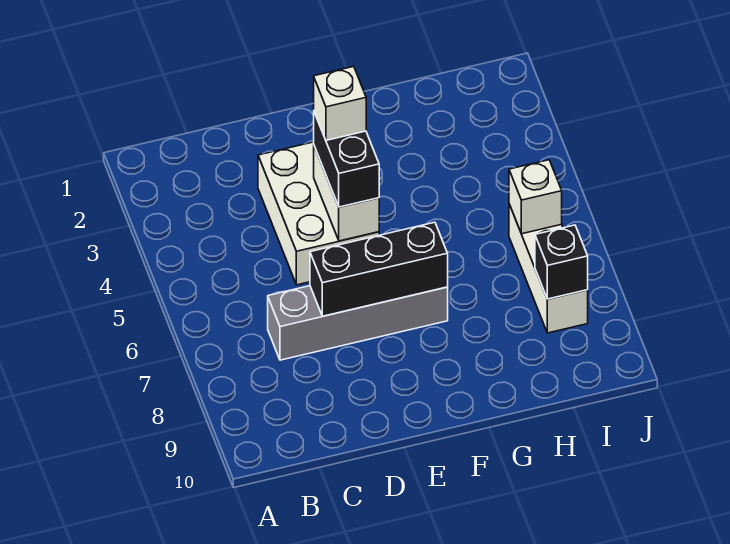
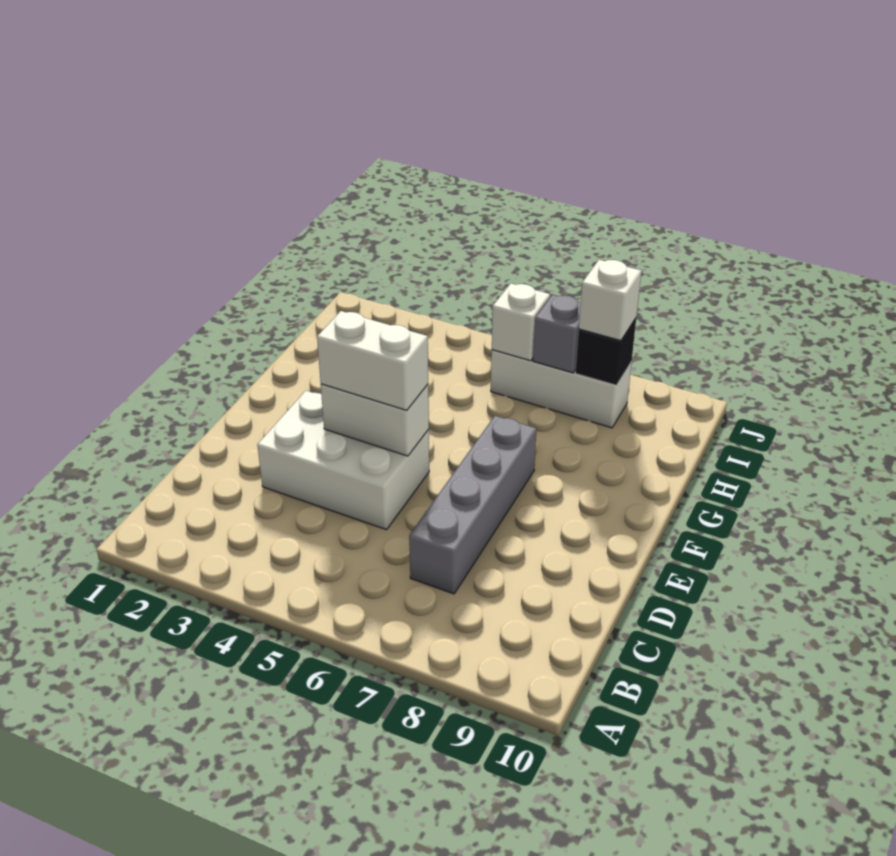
black brick D7:F7 level 2 -> none
black brick E4:E5 level 3 -> white brick E4:E5 level 3
white brick E4 level 4 -> white brick I8 level 3
none -> grey brick I7 level 2

